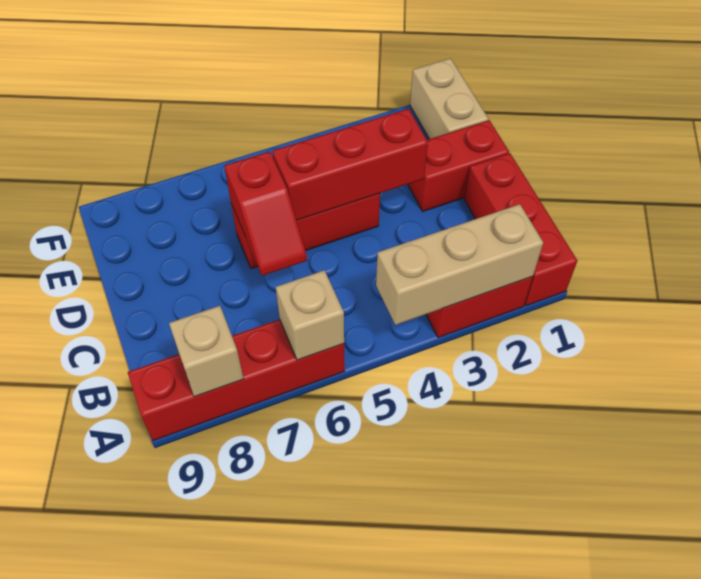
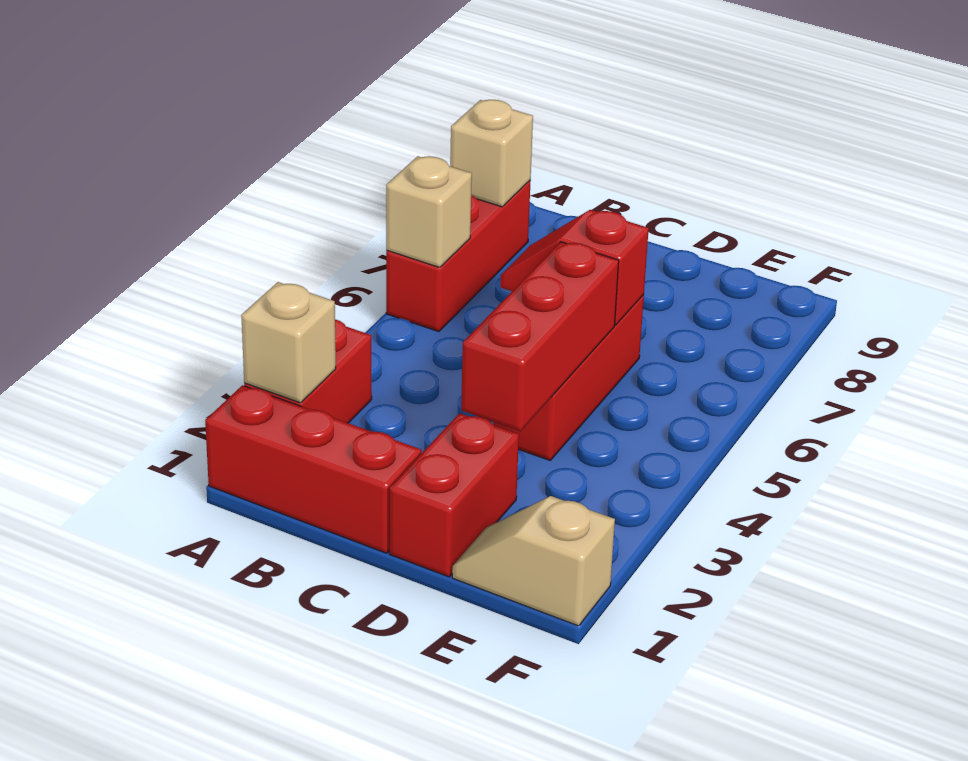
tan brick A2:A4 level 2 -> tan brick A2 level 2
red brick A6:A9 level 1 -> red brick A6:A8 level 1
tan brick E1:F1 level 1 -> tan slope E1:F1 level 1 top F

